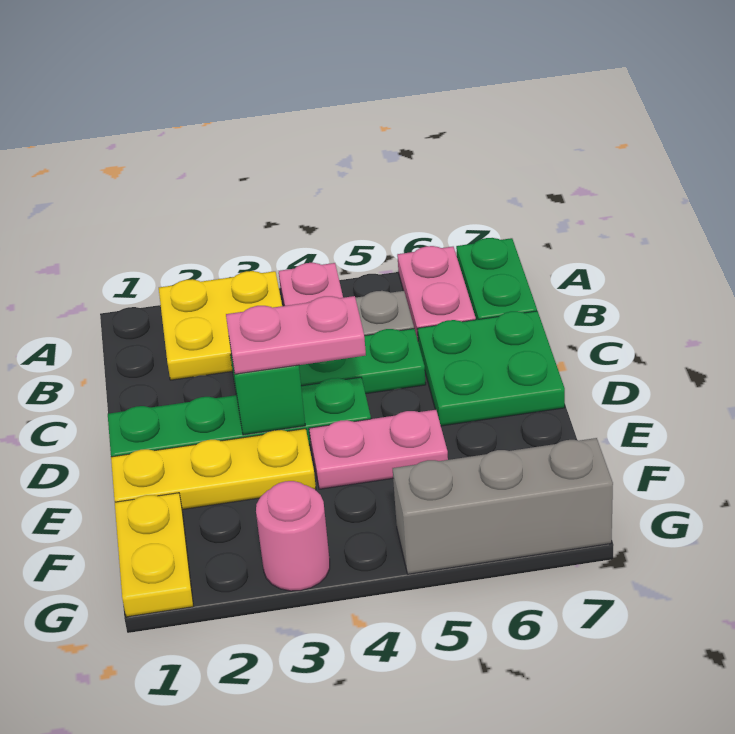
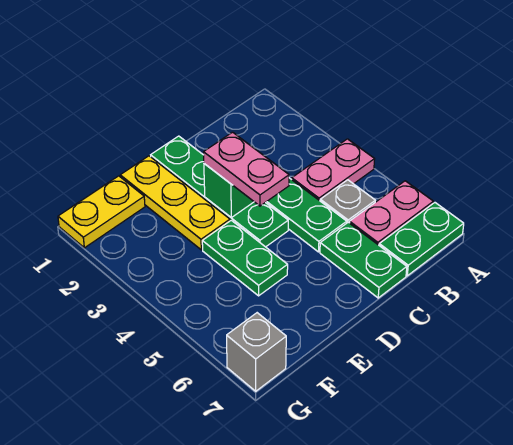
yellow plate A2:B3 level 1 -> none
green plate C6:D7 level 1 -> green plate C6:C7 level 1
pink plate E4:E5 level 1 -> green plate E4:E5 level 1
pink round brick G3 level 1 -> none
grey brick G5:G7 level 1 -> grey brick G7 level 1

